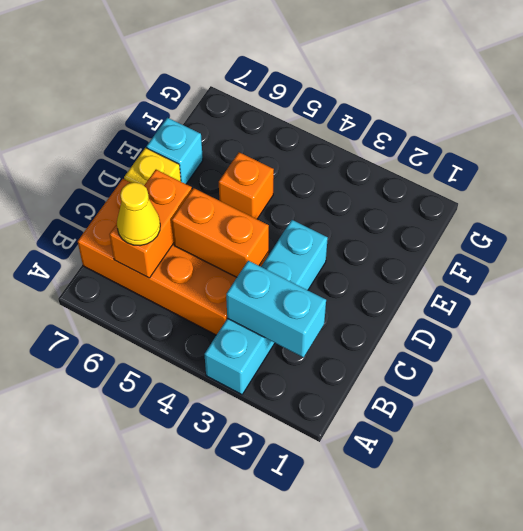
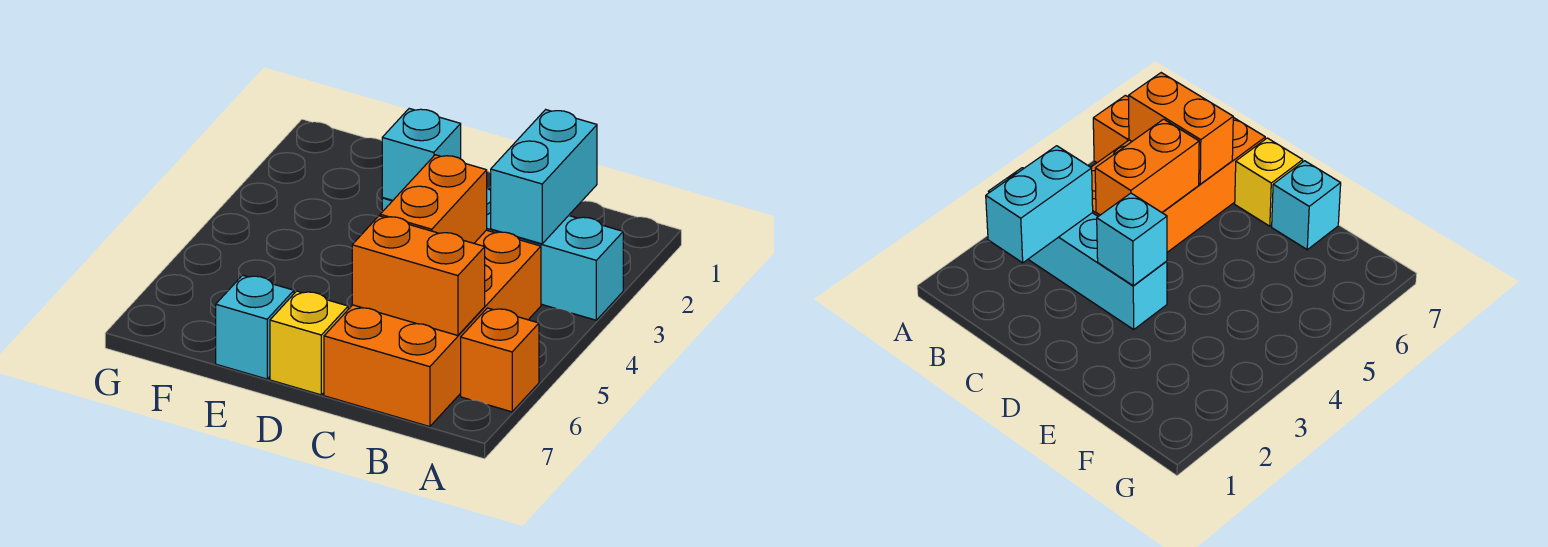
yellow cone B6 level 3 -> none
none -> cyan brick D3 level 2
orange brick E5 level 1 -> orange brick A6 level 1

